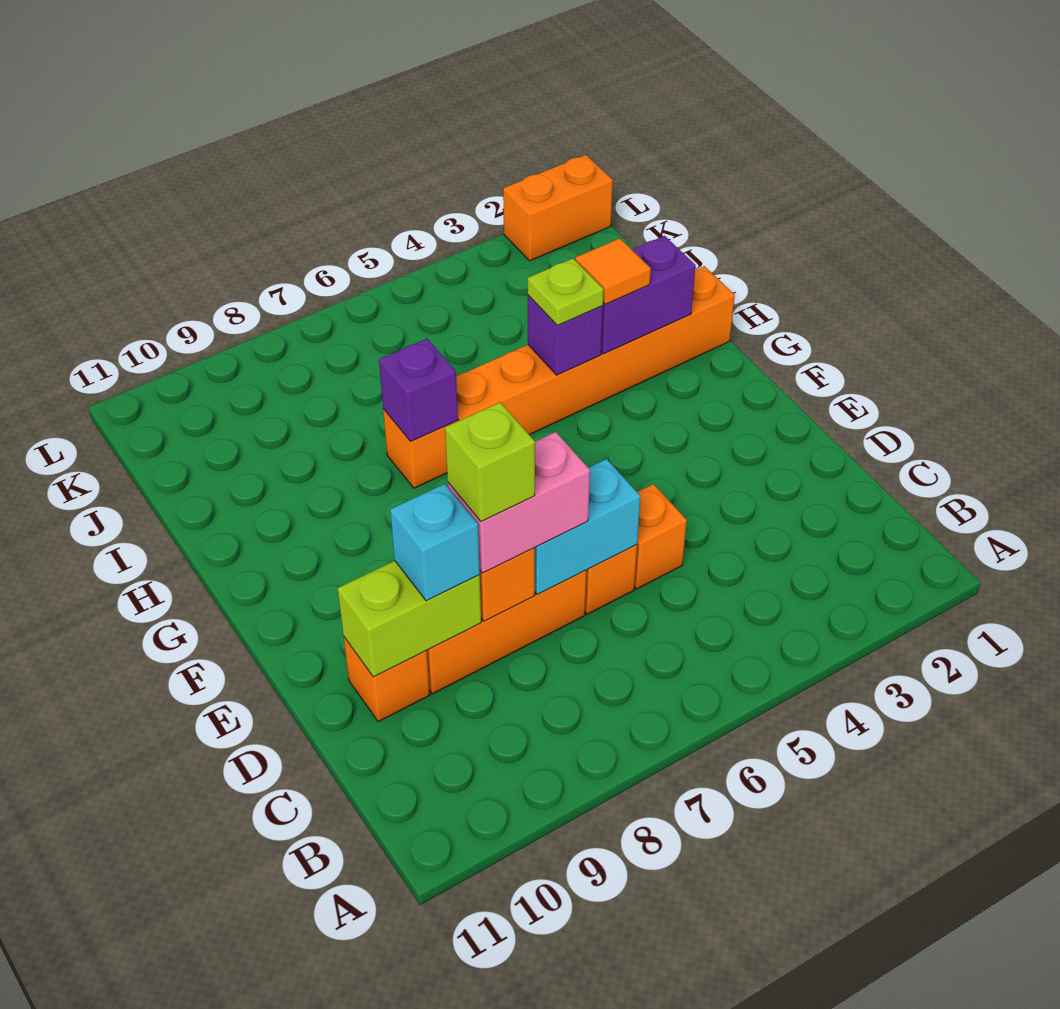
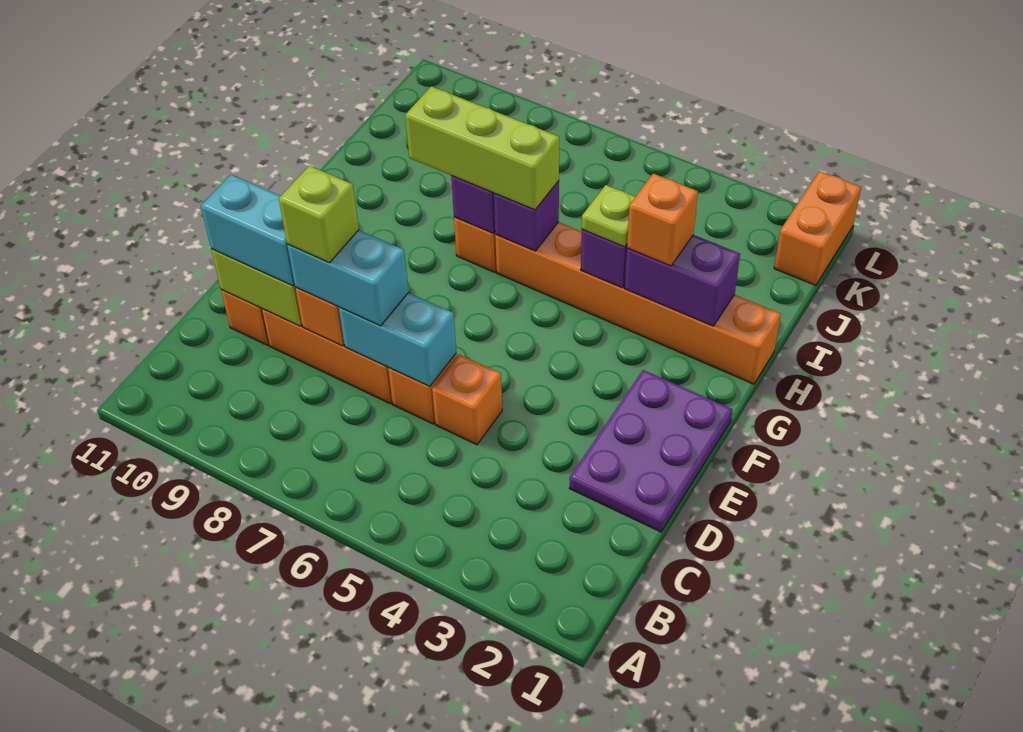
none -> purple plate D1:F2 level 1
pink brick D7:D8 level 3 -> cyan brick D7:D8 level 3
cyan brick D9 level 3 -> cyan brick D9:D10 level 3
orange tile H3 level 3 -> orange brick H3 level 3
none -> purple brick H6 level 2
none -> lime brick H6:H8 level 3
orange brick L1:L2 level 1 -> orange brick K1:L1 level 1

